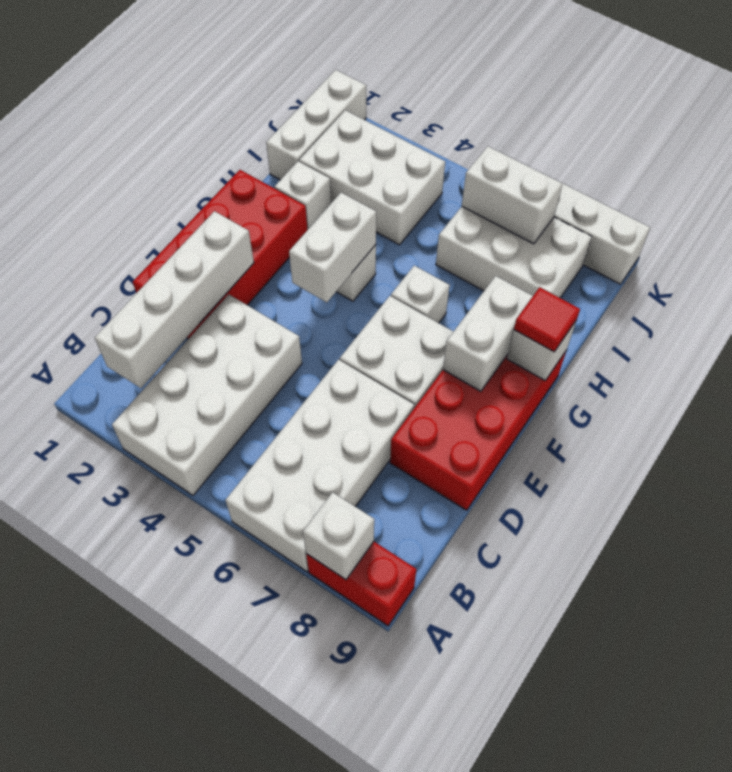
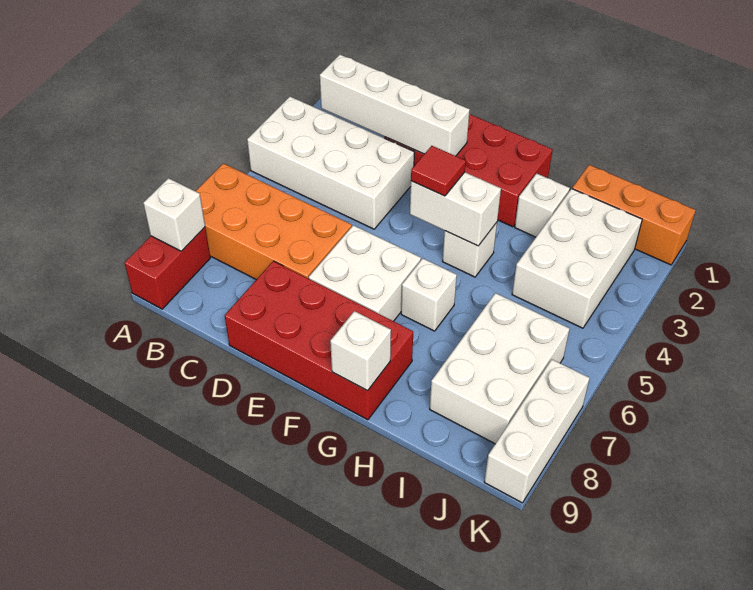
white brick A6:D7 level 1 -> orange brick A6:D7 level 1
white brick F8:G8 level 2 -> none
red tile G9 level 3 -> red tile F4 level 3
white brick I1:K1 level 1 -> orange brick I1:K1 level 1
white brick J6:J7 level 2 -> none

